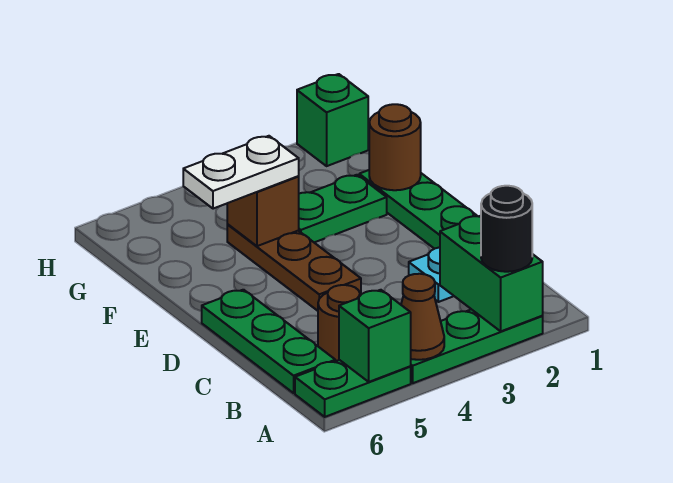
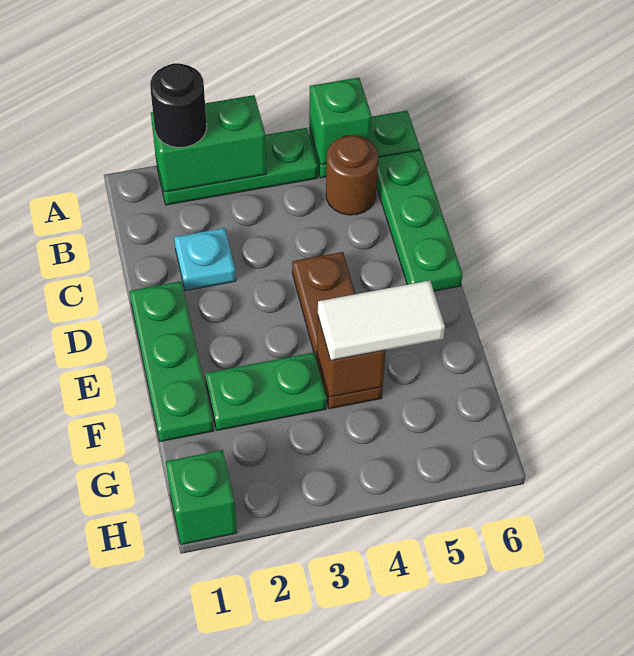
green brick A2:B2 level 2 -> green brick A2:A3 level 2
brown cone A4 level 2 -> none
brown round brick F1 level 2 -> none
white plate F4:F5 level 3 -> white tile F4:F5 level 3

